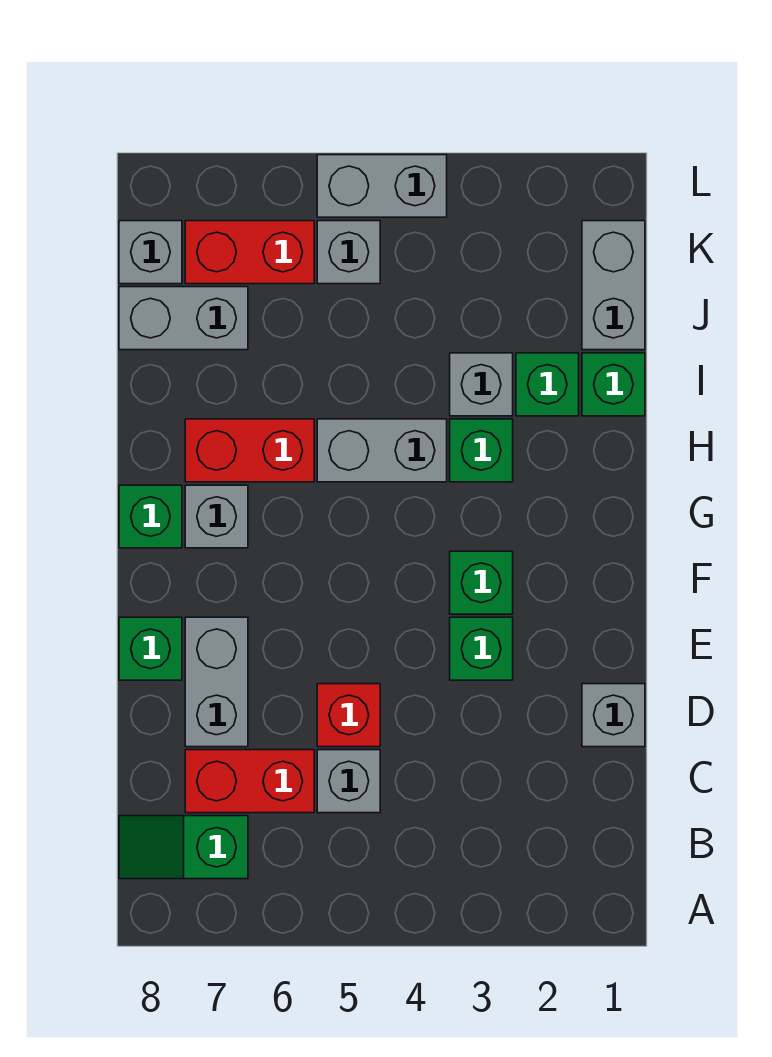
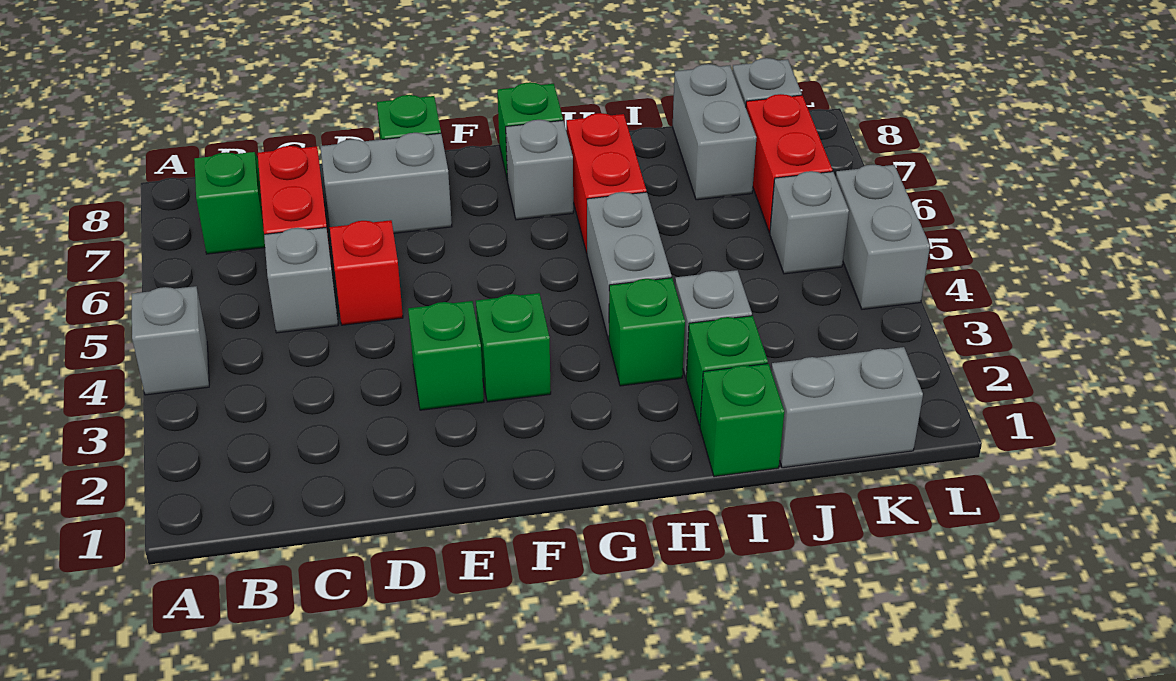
grey brick D1 level 1 -> grey brick A4 level 1

